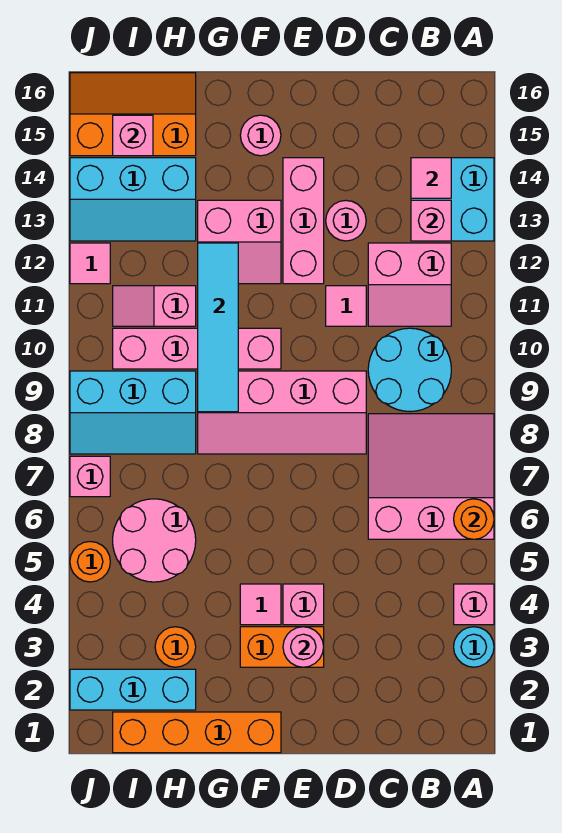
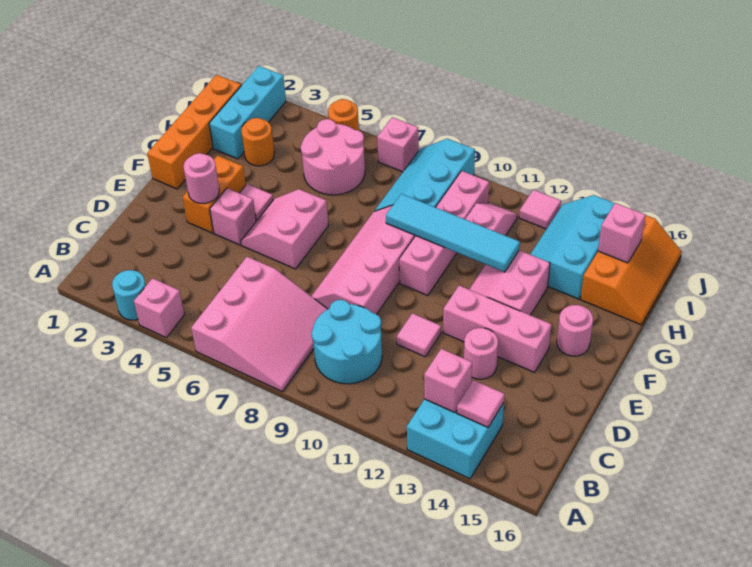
orange round brick A6 level 2 -> none
pink slope B11:C12 level 1 top 12 -> pink slope E5:F6 level 1 top 6

